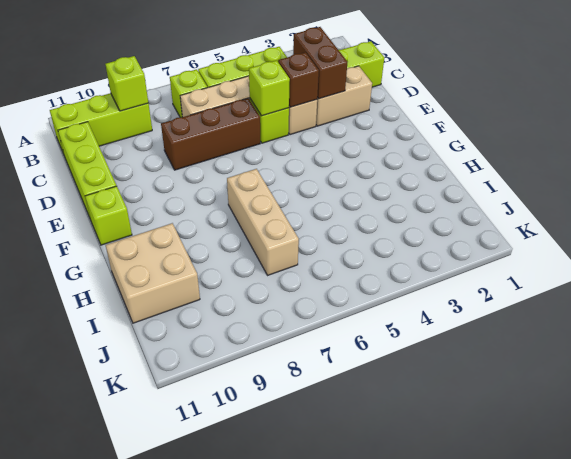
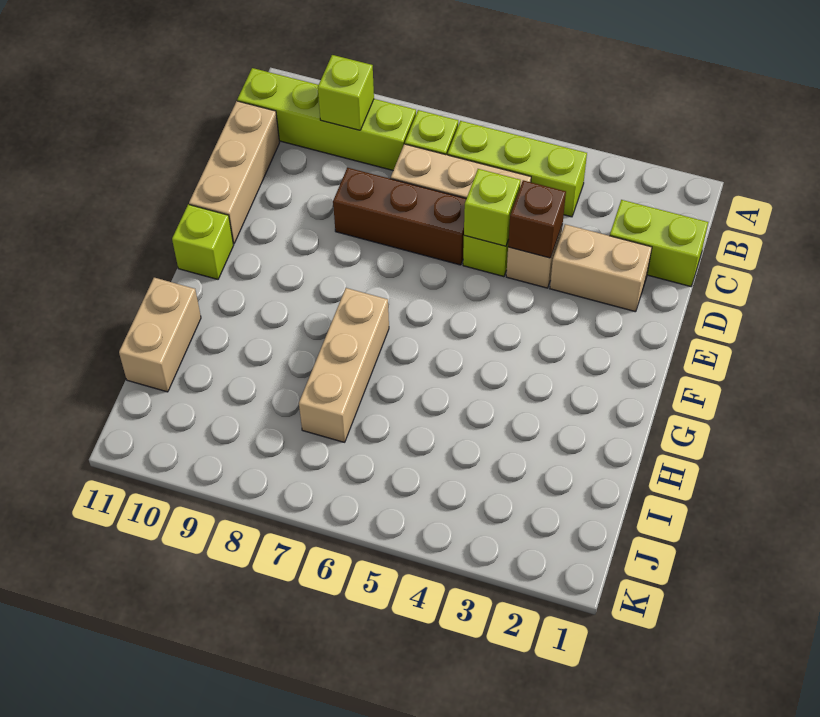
lime brick B9:B11 level 1 -> lime brick B8:B11 level 1
brown brick C3:D3 level 2 -> none
lime brick C11:E11 level 1 -> tan brick C11:E11 level 1
tan brick H10:I11 level 1 -> tan brick H11:I11 level 1

